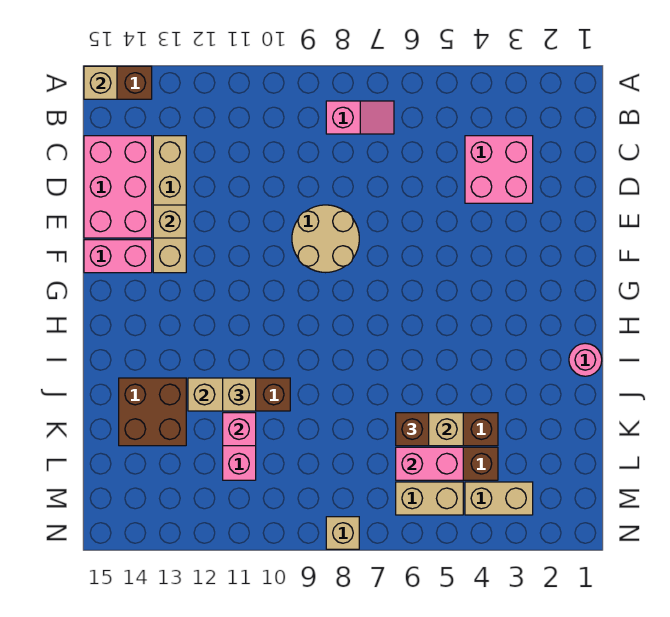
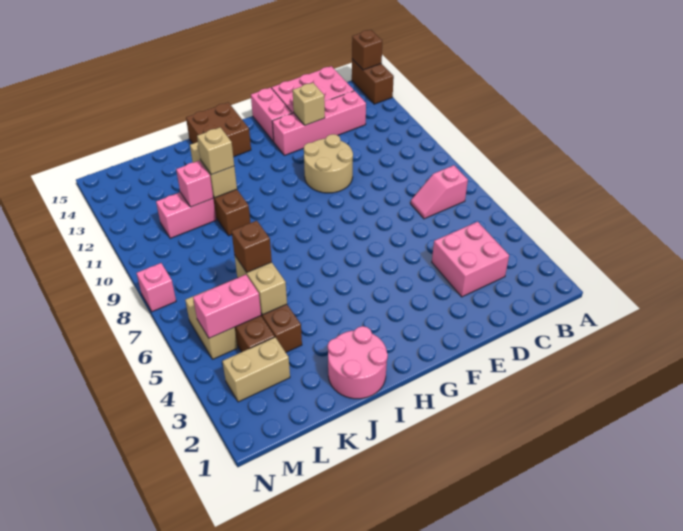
tan brick A15 level 2 -> brown brick A15 level 2
pink slope B7:B8 level 1 top 8 -> pink slope B7:C7 level 1 top B
tan brick C13:F13 level 1 -> pink brick C13:F13 level 1
tan round brick E8:F9 level 1 -> tan round brick E10:F11 level 1
pink round brick I1 level 1 -> pink round brick I1:J2 level 1
brown brick J13:K14 level 1 -> brown brick H14:I15 level 1
pink brick L5:L6 level 2 -> pink brick L5:M5 level 2
tan brick M3:M4 level 1 -> tan brick L3:M3 level 1
tan brick N8 level 1 -> pink brick N8 level 1

